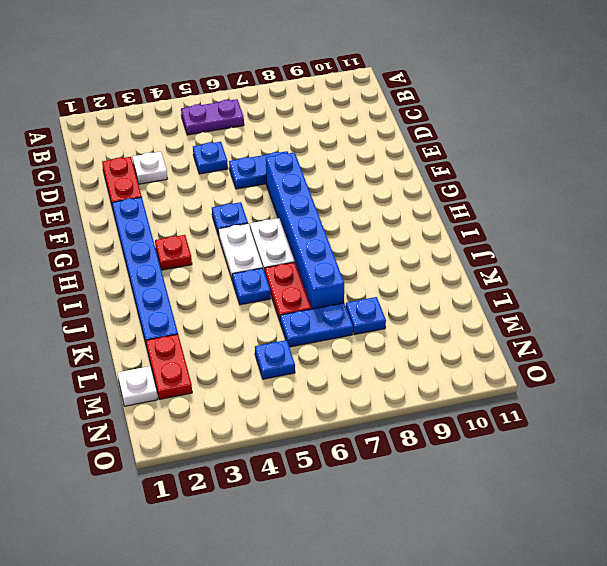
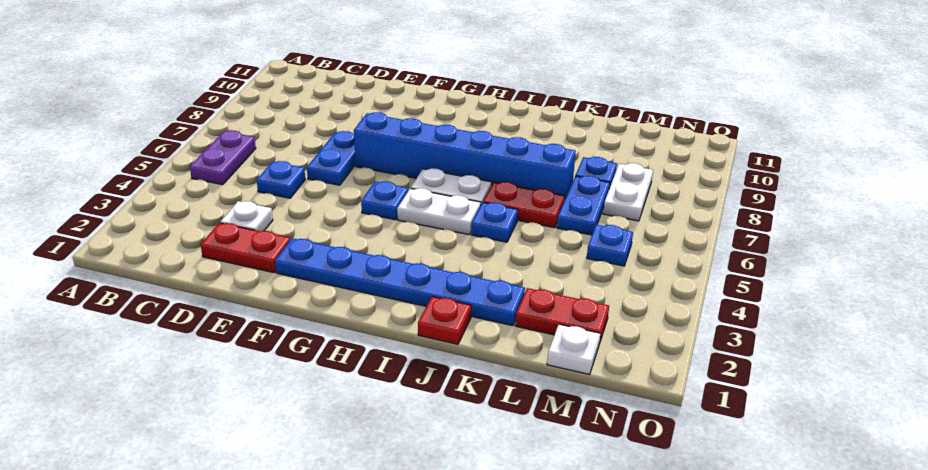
red plate H3 level 1 -> red plate J1 level 1
none -> white plate M7:M8 level 1

